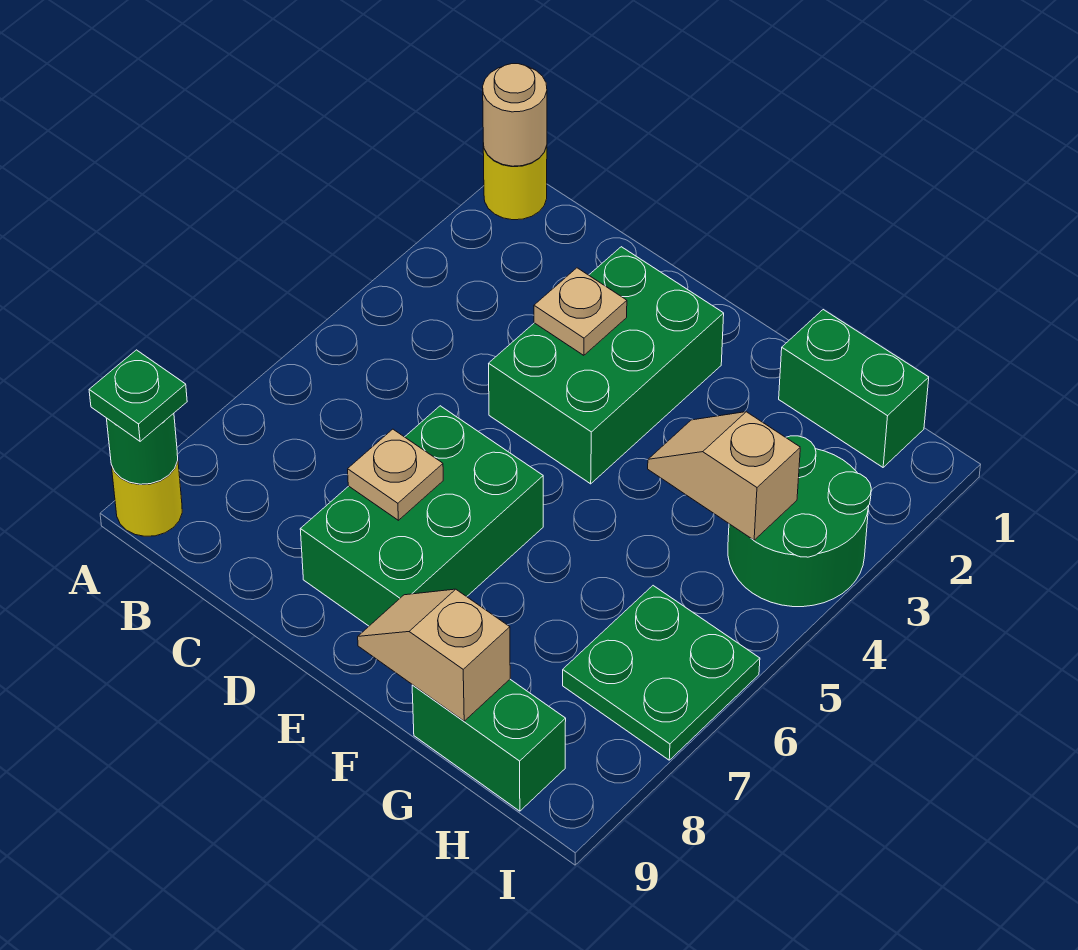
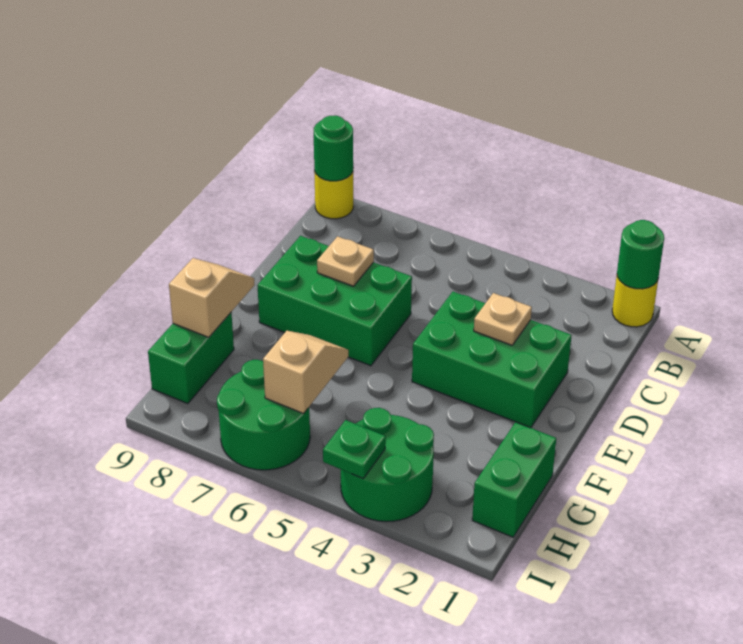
tan round brick A1 level 2 -> green round brick A1 level 2
green plate A9 level 3 -> green plate I4 level 2
tan slope G4:H4 level 2 top H -> tan slope G6:H6 level 2 top H
green plate H6:I7 level 1 -> green round brick H6:I7 level 1

